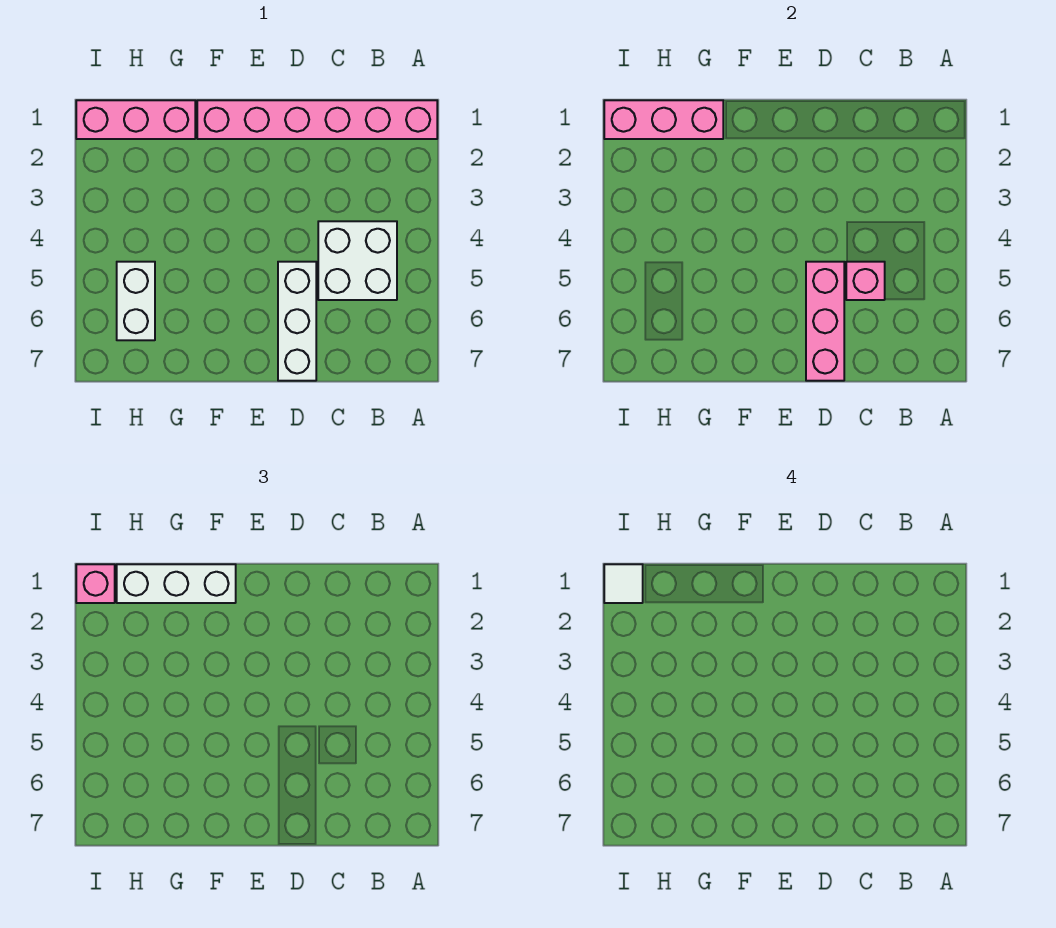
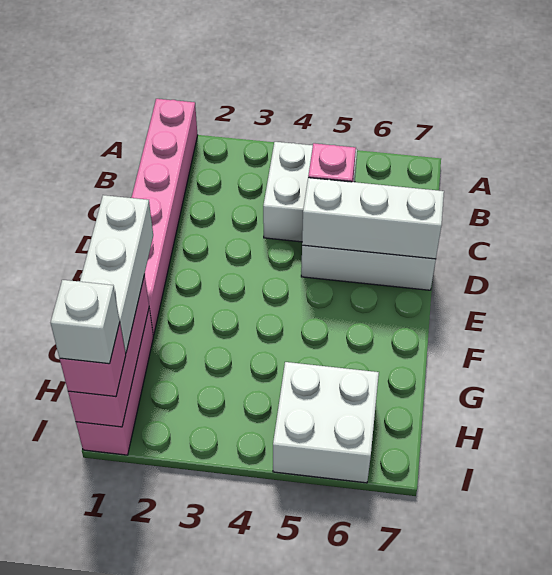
pink brick D5:D7 level 2 -> white brick D5:D7 level 2
white brick H5:H6 level 1 -> white brick H5:I6 level 1
white tile I1 level 4 -> white brick I1 level 4

